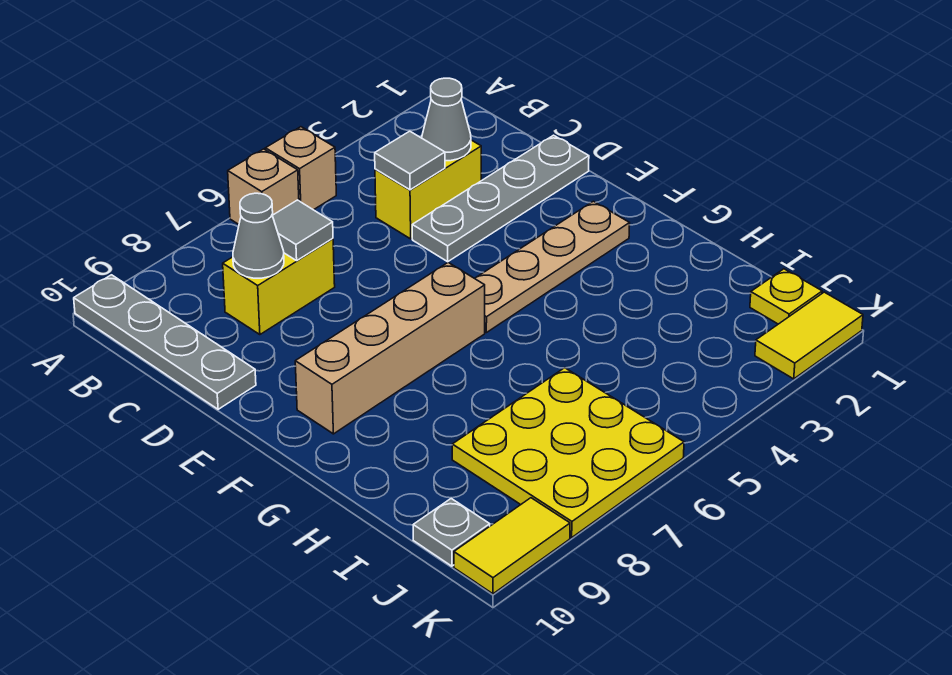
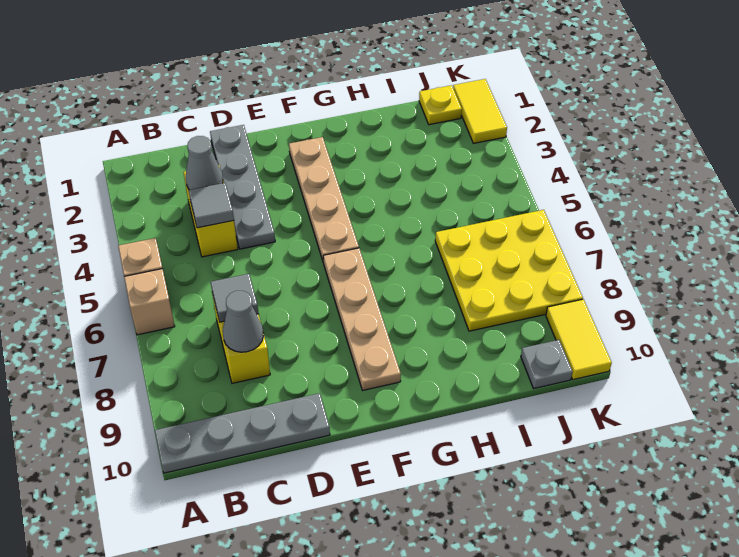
tan brick F6:F9 level 1 -> tan plate F6:F9 level 1

